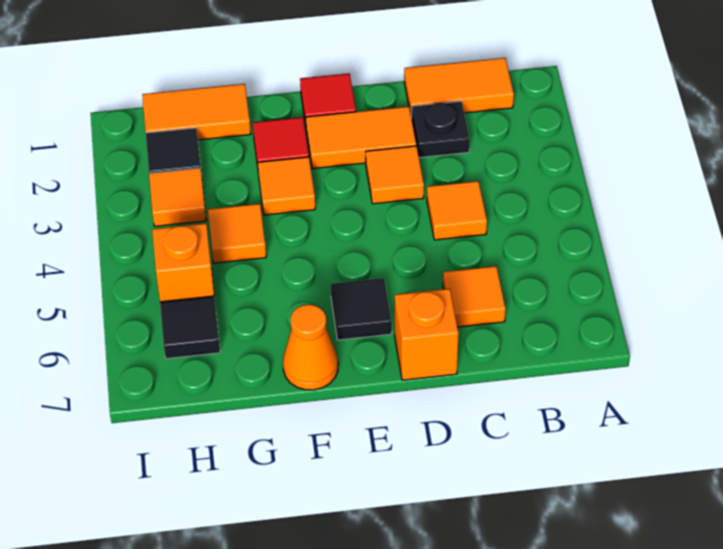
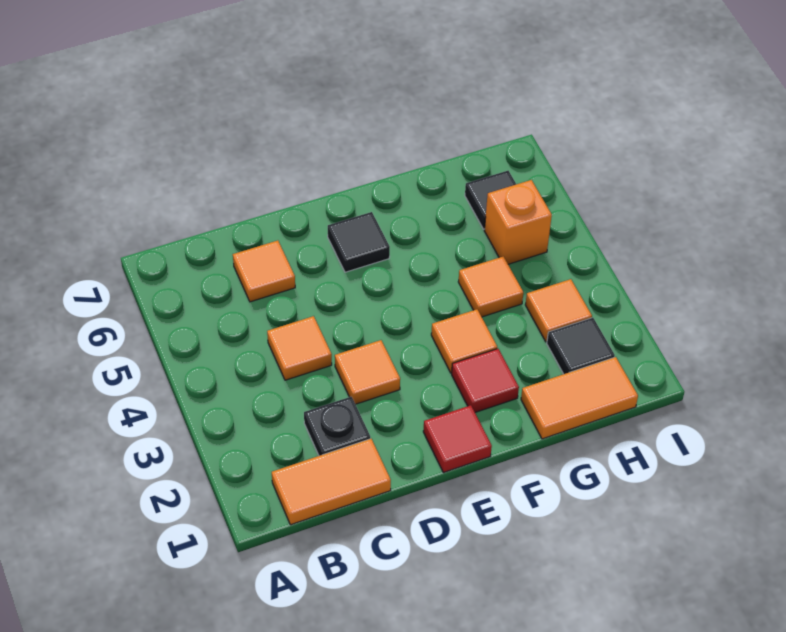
orange tile D2:E2 level 1 -> none
orange brick D7 level 1 -> none
orange cone F7 level 1 -> none

